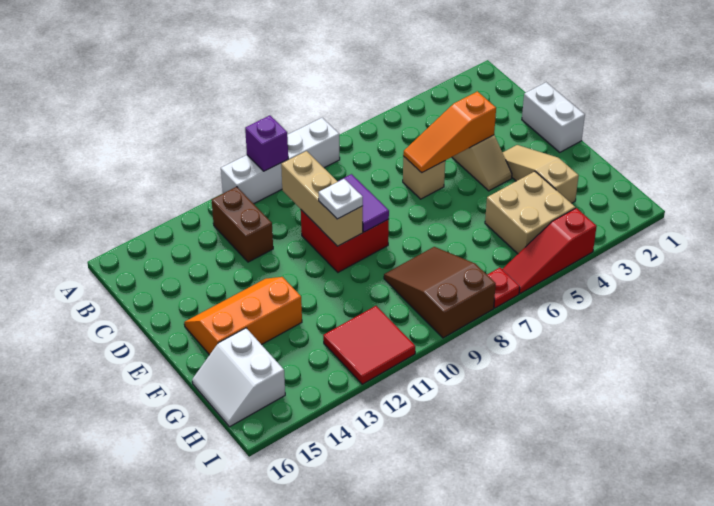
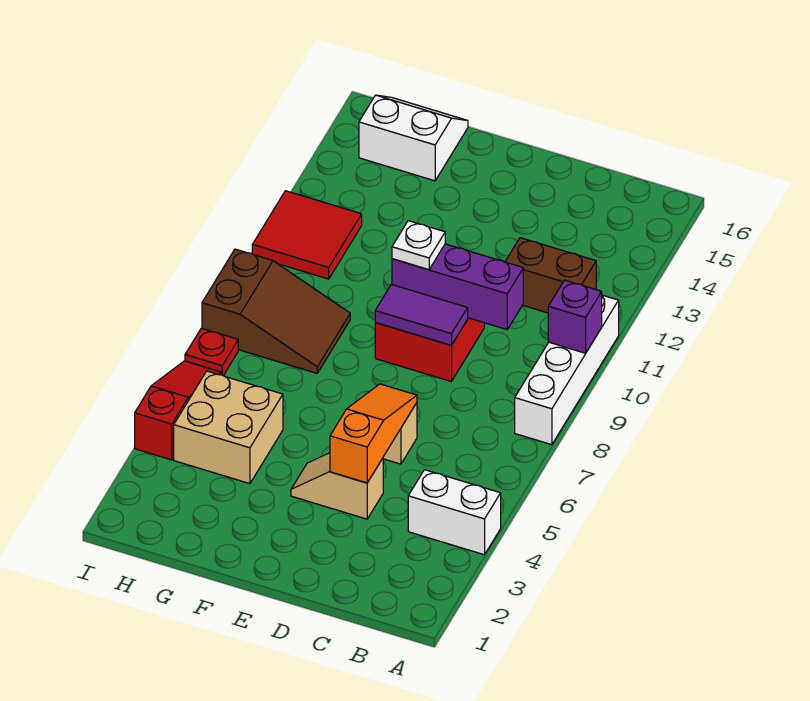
tan brick C10:E10 level 2 -> purple brick C10:E10 level 2
white brick D1:E1 level 1 -> white brick A4:B4 level 1
tan slope E3:G3 level 1 top G -> none
orange slope E13:F15 level 1 top F -> none

